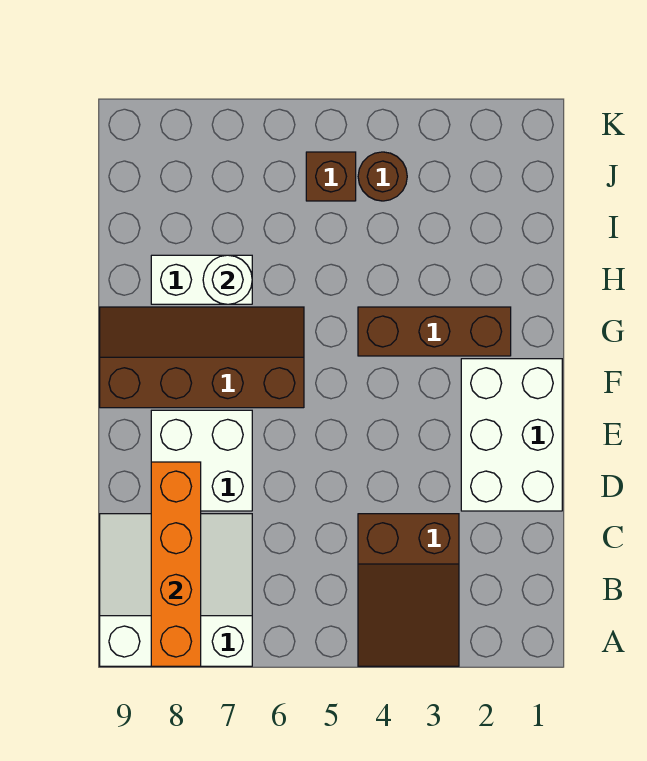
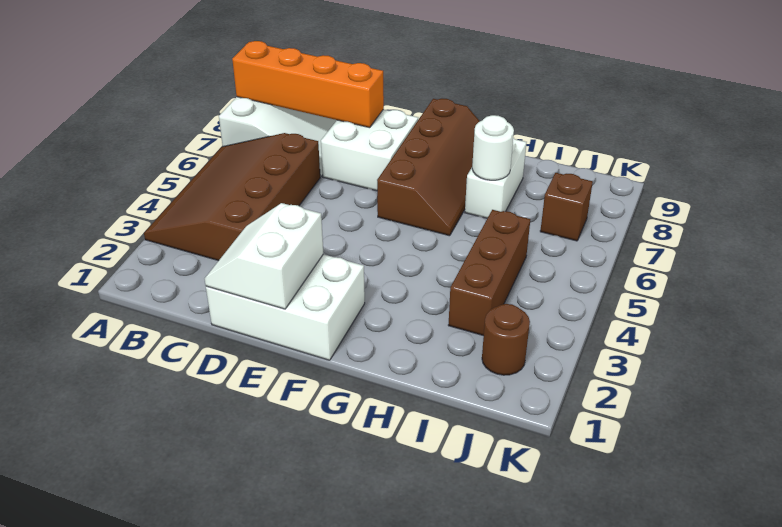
brown slope A3:C4 level 1 top C -> brown slope A3:C6 level 1 top C
none -> white slope D1:E2 level 2 top E
brown brick G2:G4 level 1 -> brown brick I3:I5 level 1
brown round brick J4 level 1 -> brown round brick J2 level 1
brown brick J5 level 1 -> brown brick J7 level 1

